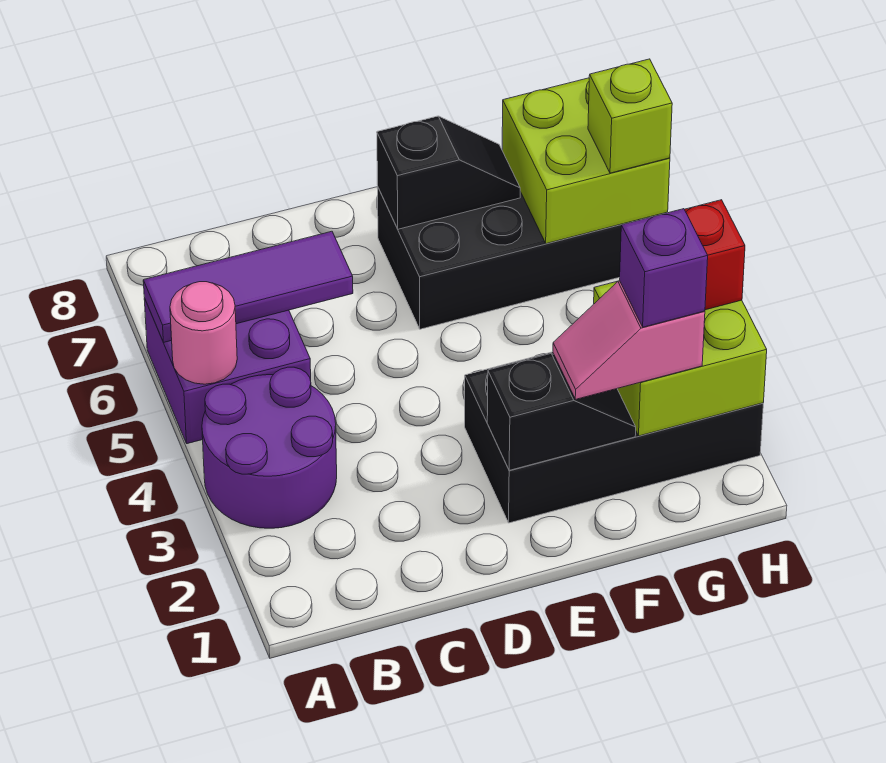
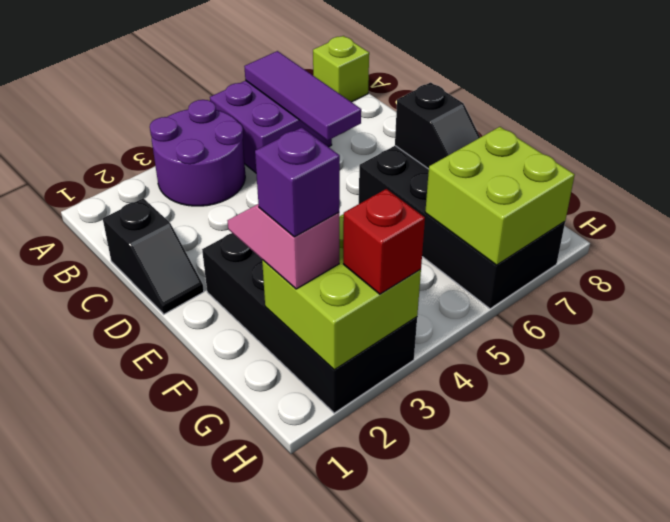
pink round brick A5 level 2 -> none
black slope E2:F2 level 2 top E -> black slope C1:D1 level 1 top C
lime brick H6 level 3 -> lime brick A8 level 1

